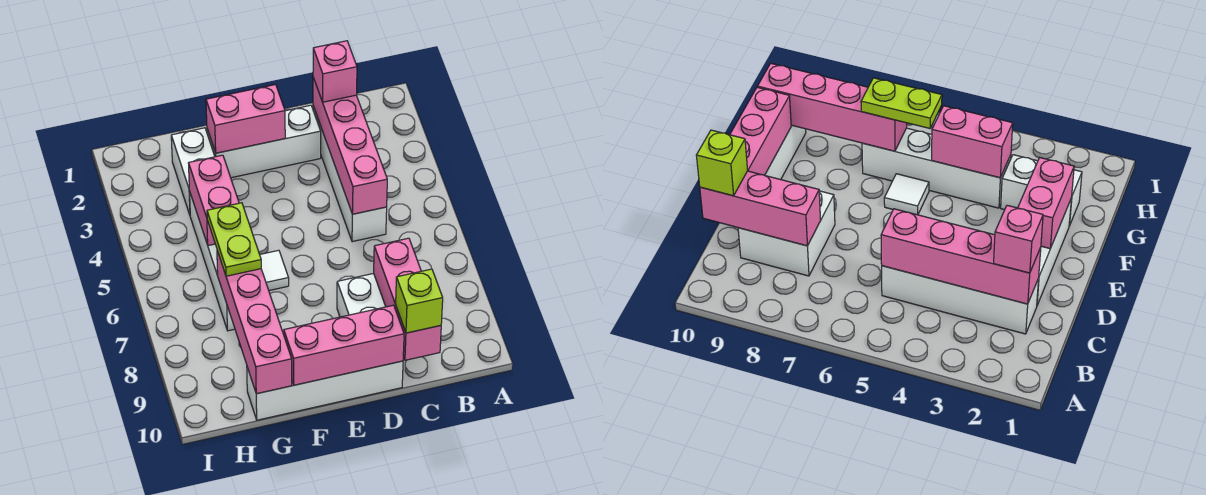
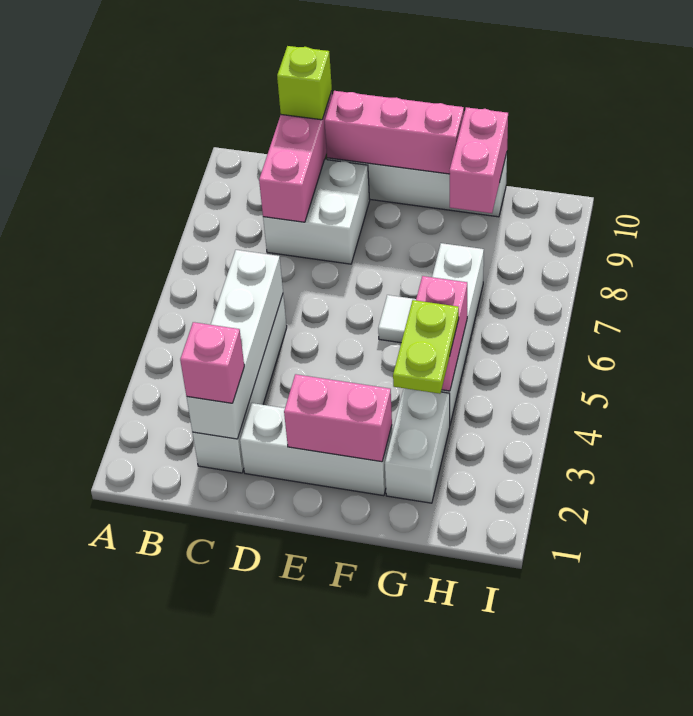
pink brick C2:C5 level 2 -> white brick C2:C5 level 2
lime plate G6:G7 level 3 -> lime plate G3:G4 level 3
pink brick G7:G10 level 2 -> pink brick G9:G10 level 2

